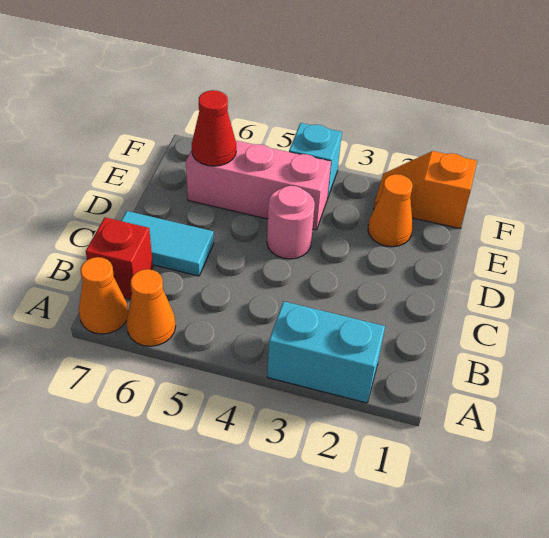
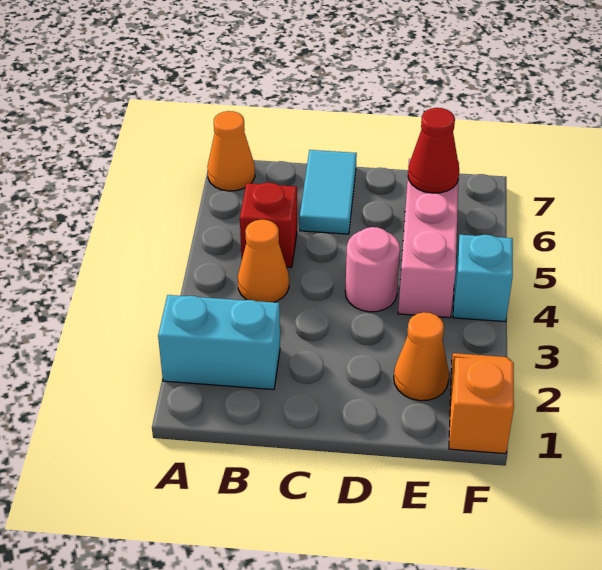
cyan brick A2:A3 level 1 -> cyan brick A2:B2 level 1
orange cone A6 level 1 -> orange cone B4 level 1
red brick B7 level 1 -> red brick B5 level 1

